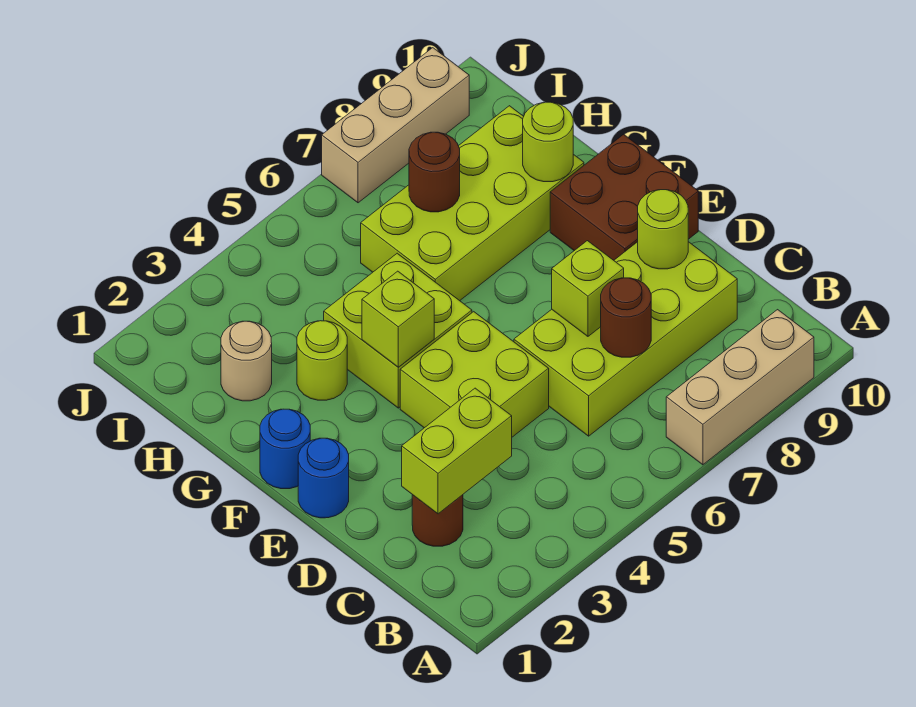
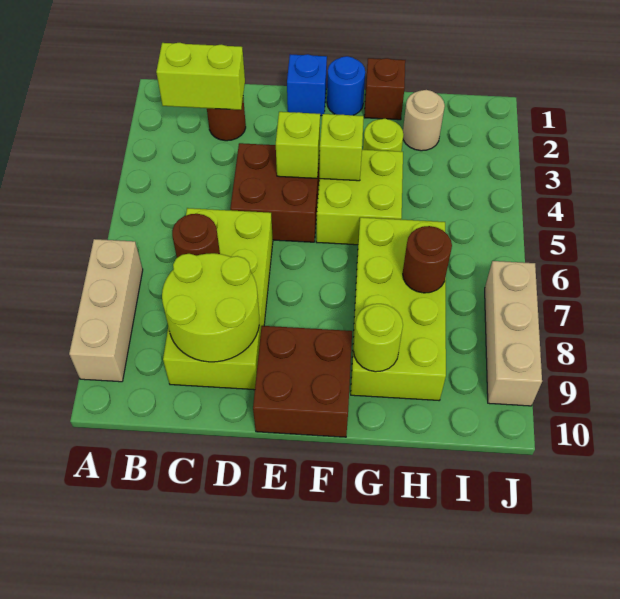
lime brick C2:C3 level 2 -> lime brick B2:C2 level 2
lime brick D4:E5 level 1 -> brown brick D4:E5 level 1
lime brick D7 level 2 -> lime brick E4 level 2
lime round brick D9 level 2 -> lime round brick C8:D9 level 2
blue round brick E1 level 1 -> blue brick E1 level 1
none -> brown brick G1 level 1

